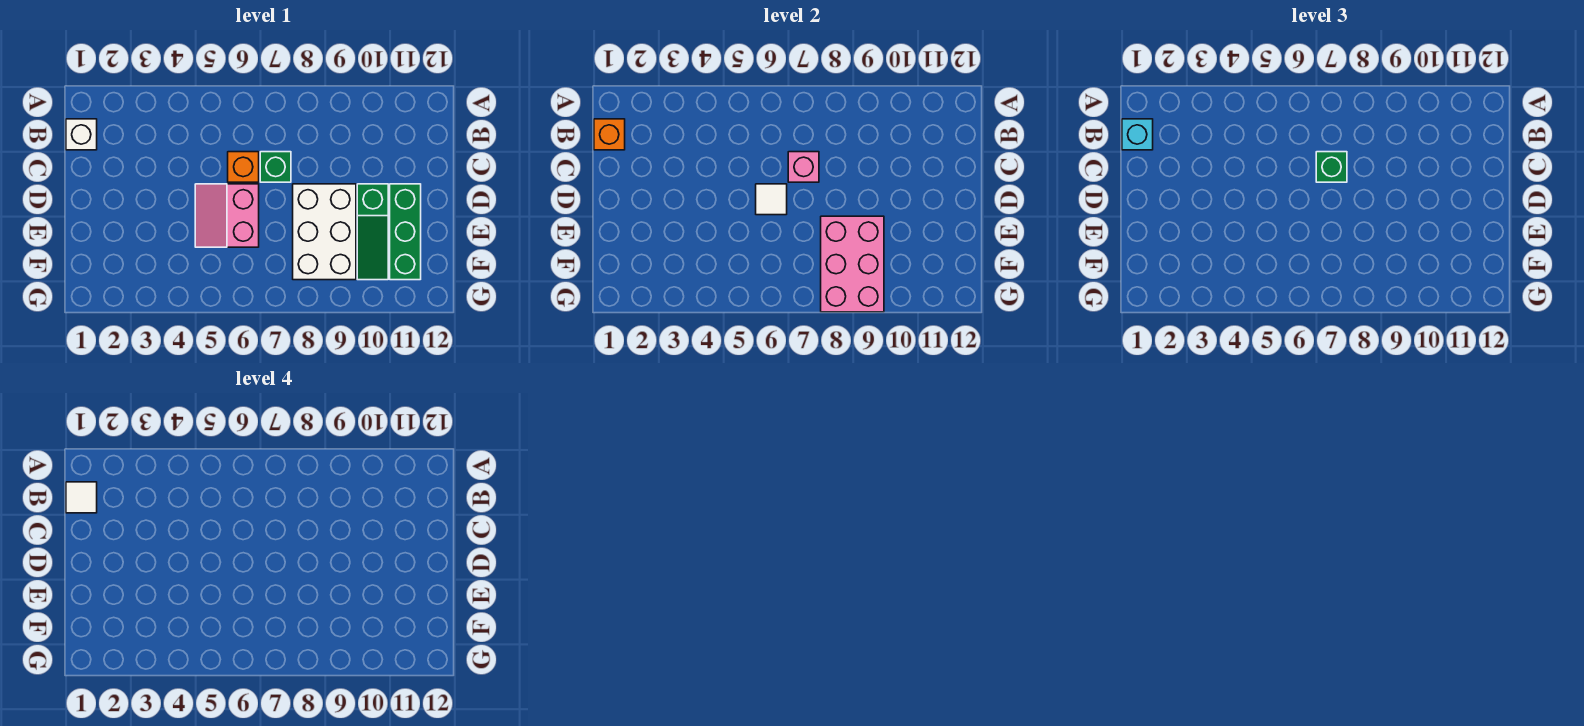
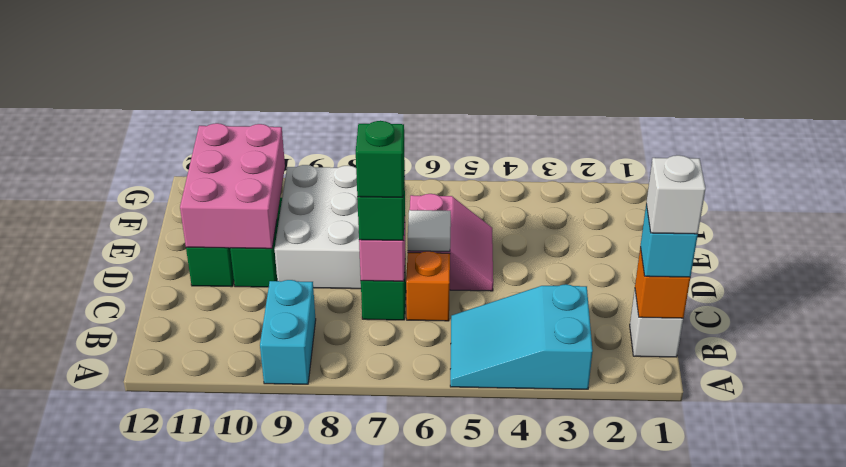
none -> cyan slope A3:B5 level 1 top 3
none -> cyan brick A9:B9 level 1
white tile B1 level 4 -> white brick B1 level 4
none -> green brick C7 level 4
pink brick E8:G9 level 2 -> pink brick D10:F11 level 2

